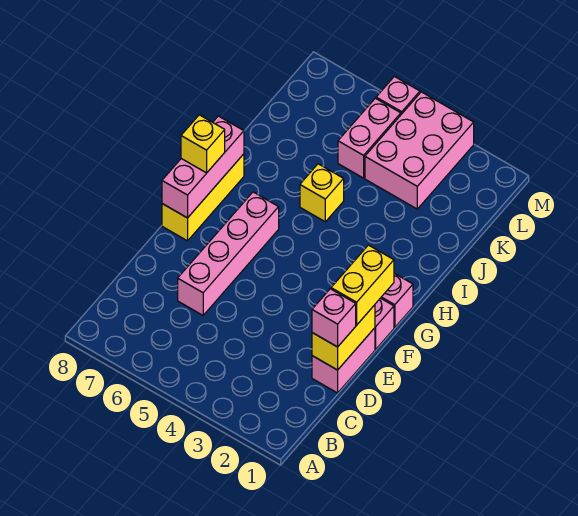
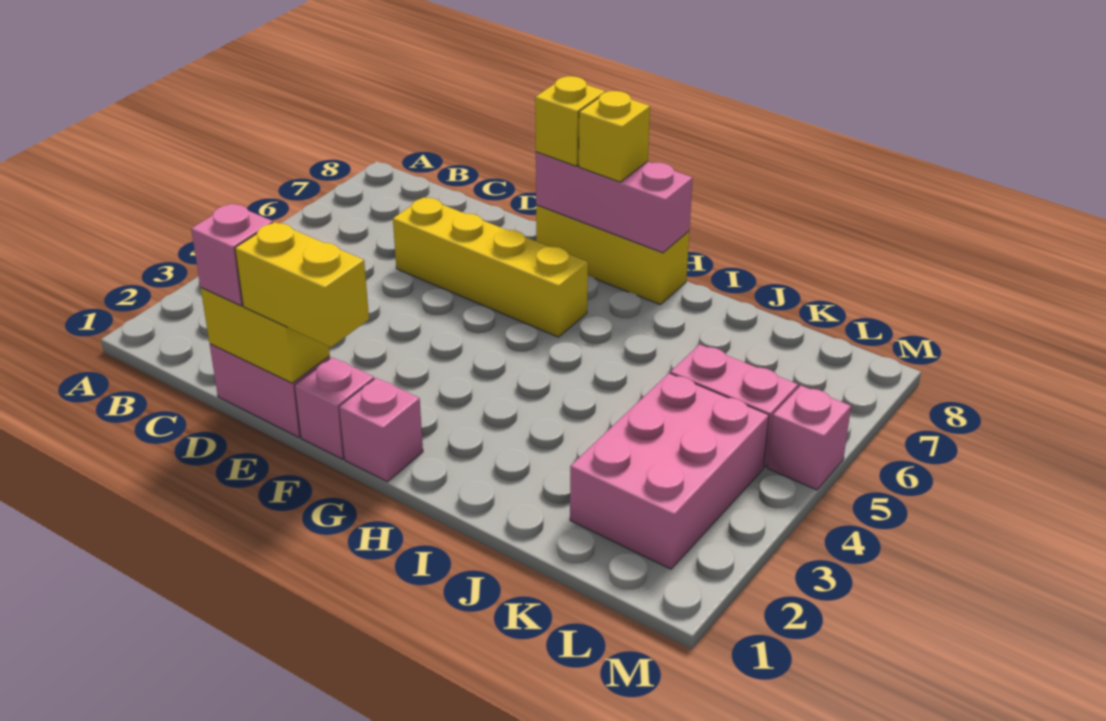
pink brick D6:G6 level 1 -> yellow brick D6:G6 level 1
yellow brick I5 level 1 -> yellow brick F8 level 3
pink brick K3:M4 level 1 -> pink brick K2:L4 level 1

